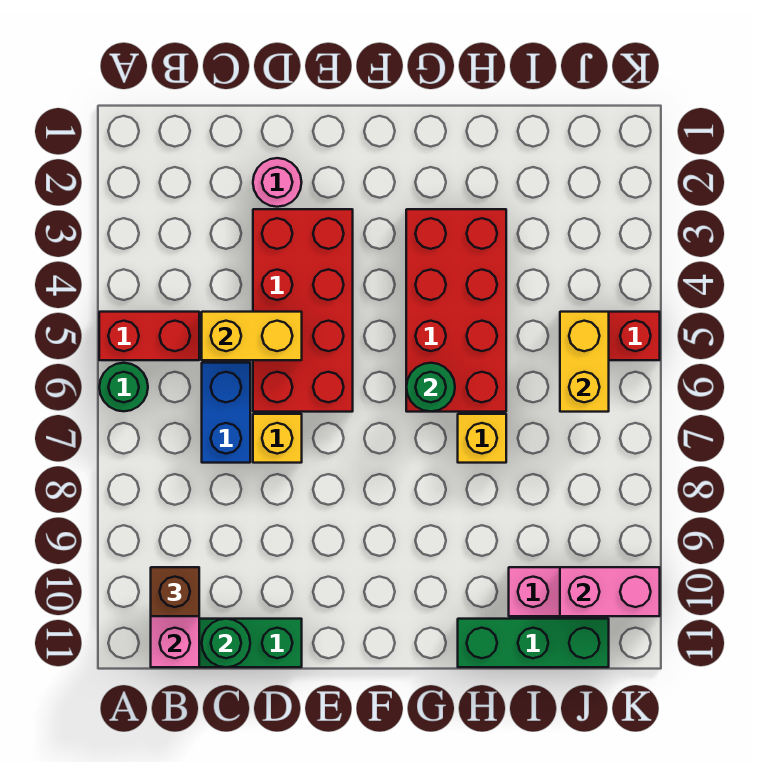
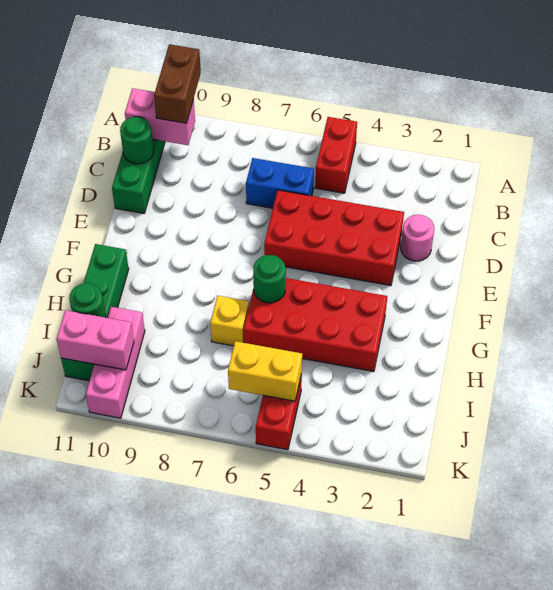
green round brick A6 level 1 -> green round brick I11 level 2
brown brick B10 level 3 -> brown brick A10:B10 level 3
yellow brick C5:D5 level 2 -> none
yellow brick D7 level 1 -> none
green brick H11:J11 level 1 -> green brick G11:J11 level 1
pink brick J10:K10 level 2 -> pink brick J10:J11 level 2

